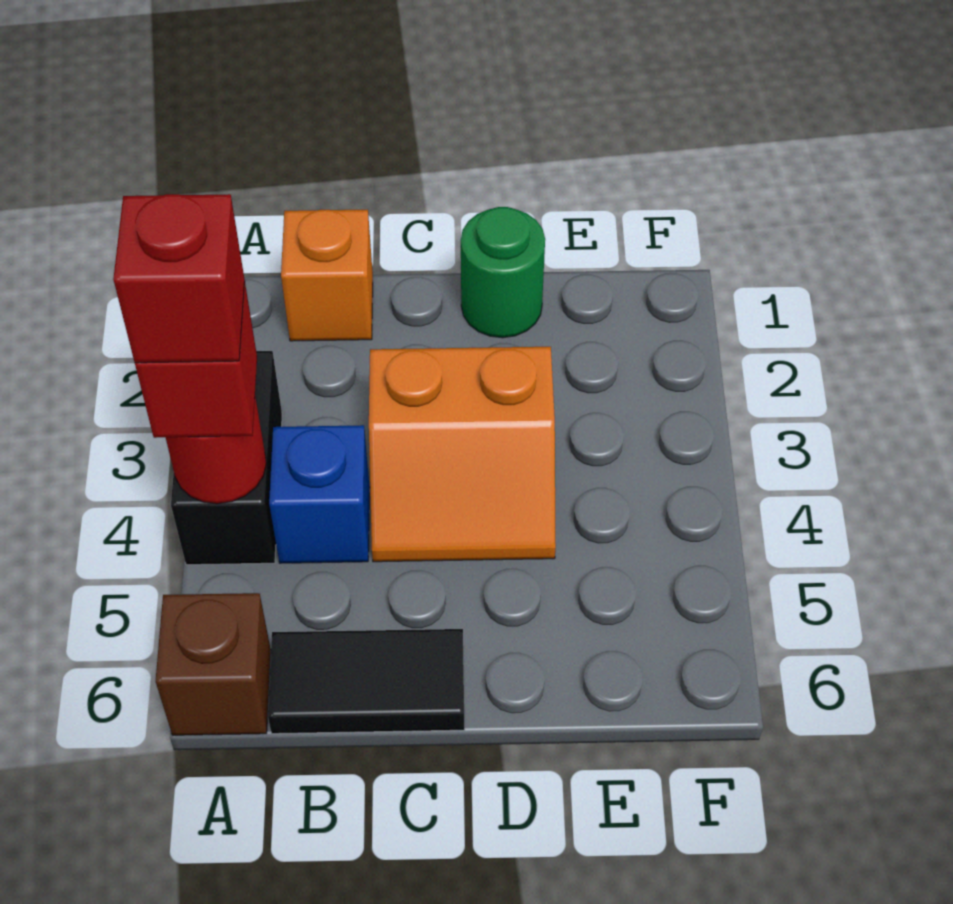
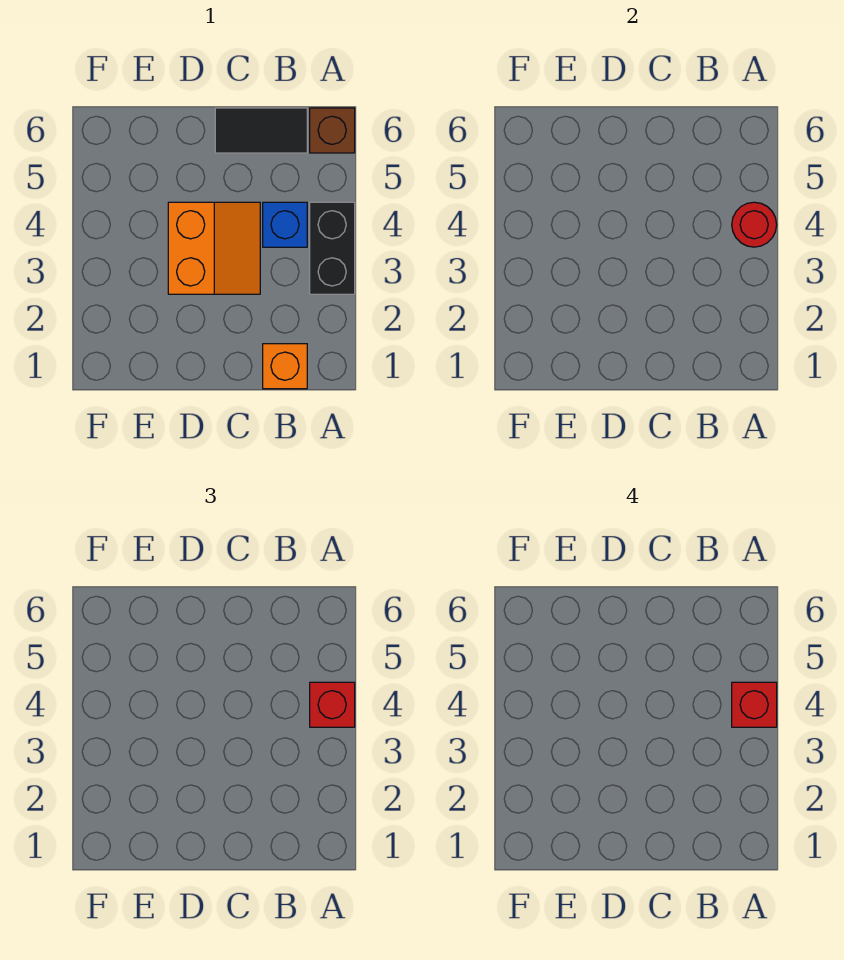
orange slope C3:D4 level 1 top 3 -> orange slope C3:D4 level 1 top D
green round brick D1 level 1 -> none

